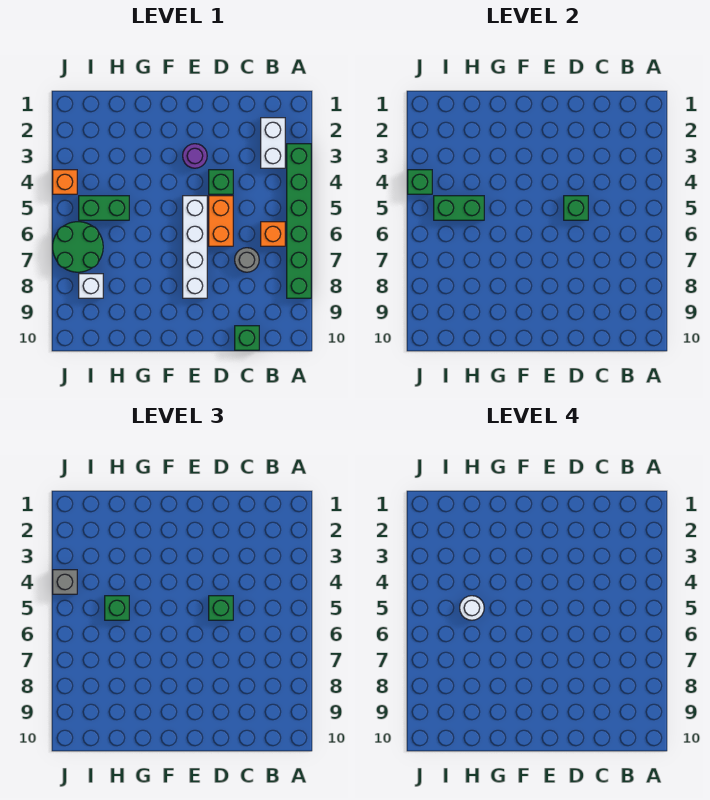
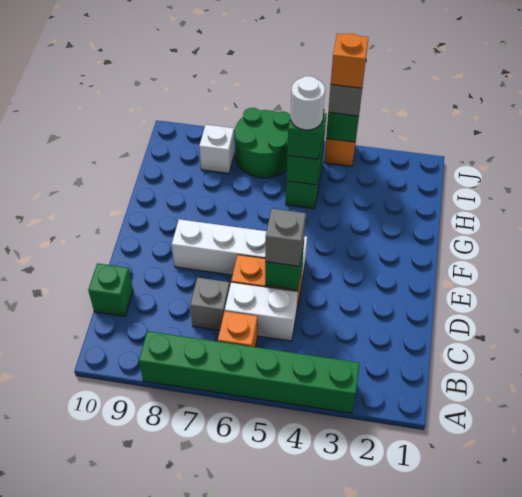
white brick B2:B3 level 1 -> white brick C5:C6 level 1
grey round brick C7 level 1 -> grey brick C7 level 1
green brick D4 level 1 -> none
green brick D5 level 3 -> grey brick D5 level 3
purple round brick E3 level 1 -> none
none -> orange brick J4 level 4

